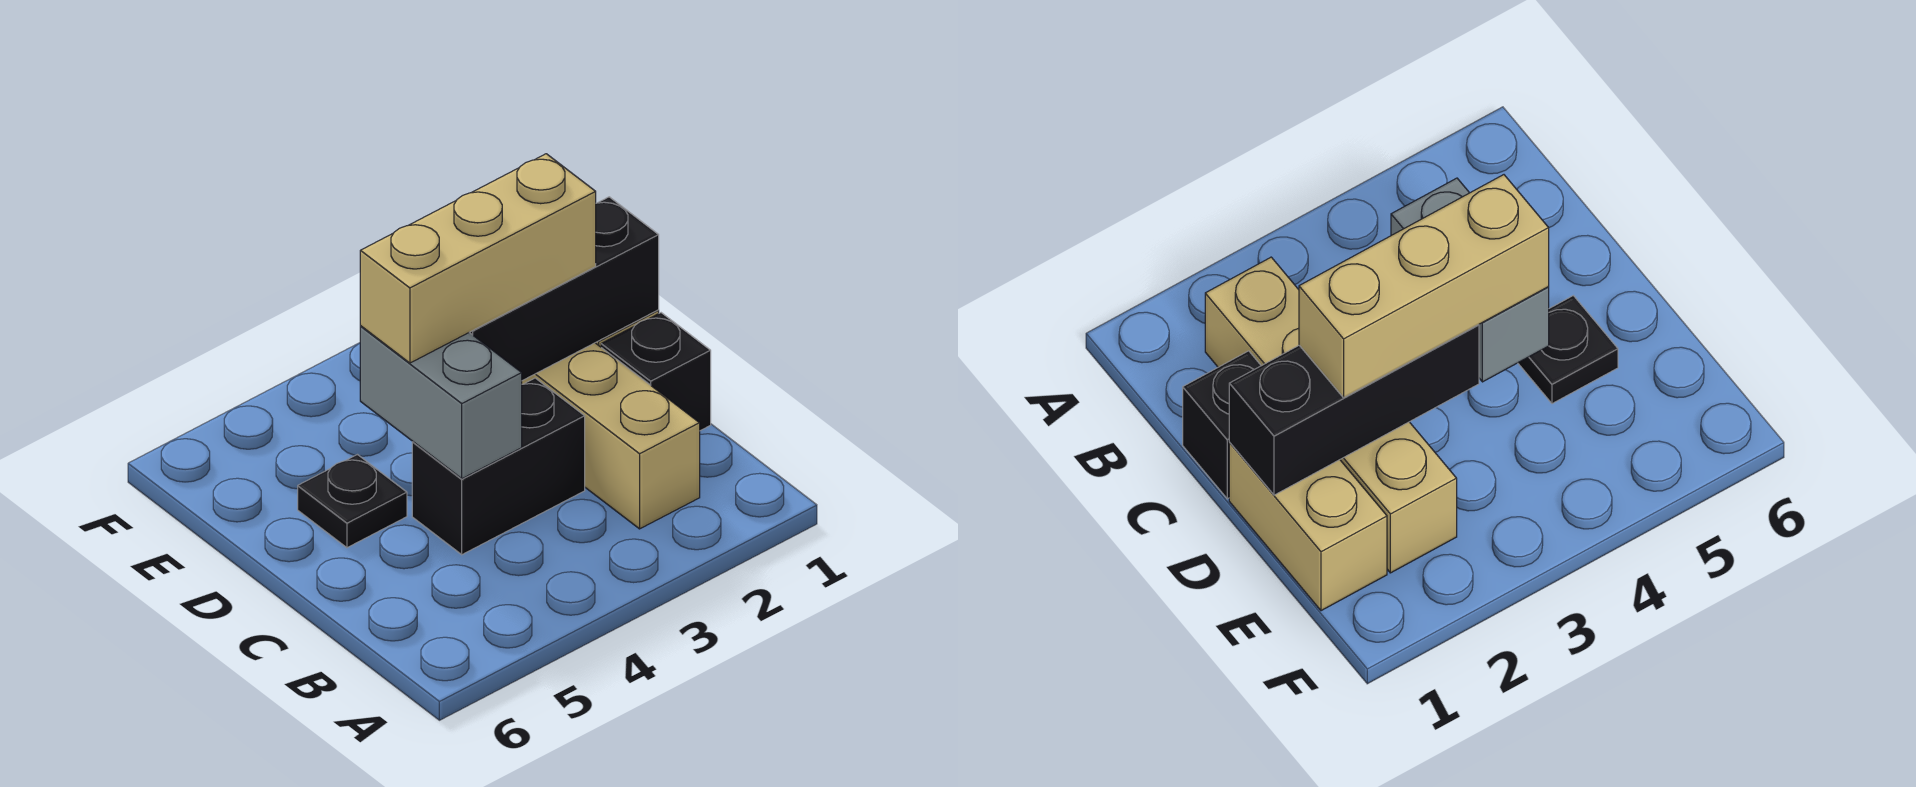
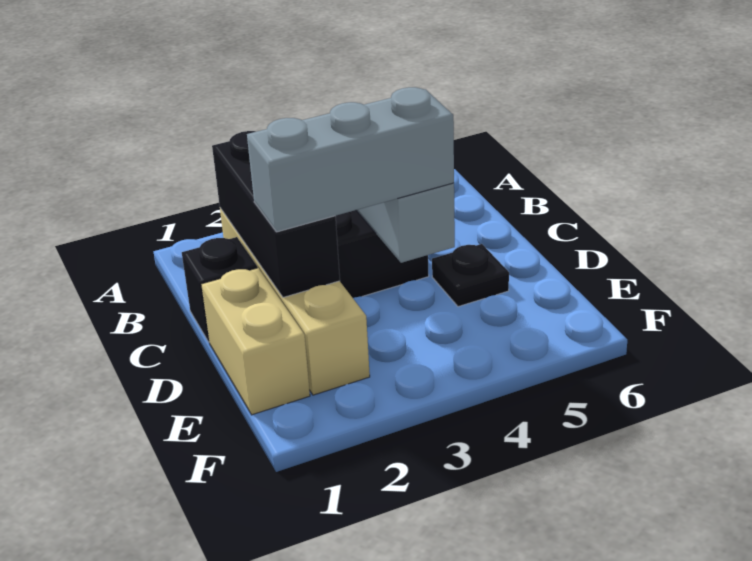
black brick D1:D3 level 2 -> black brick B2:D2 level 2
tan brick D2:D4 level 3 -> grey brick D2:D4 level 3

